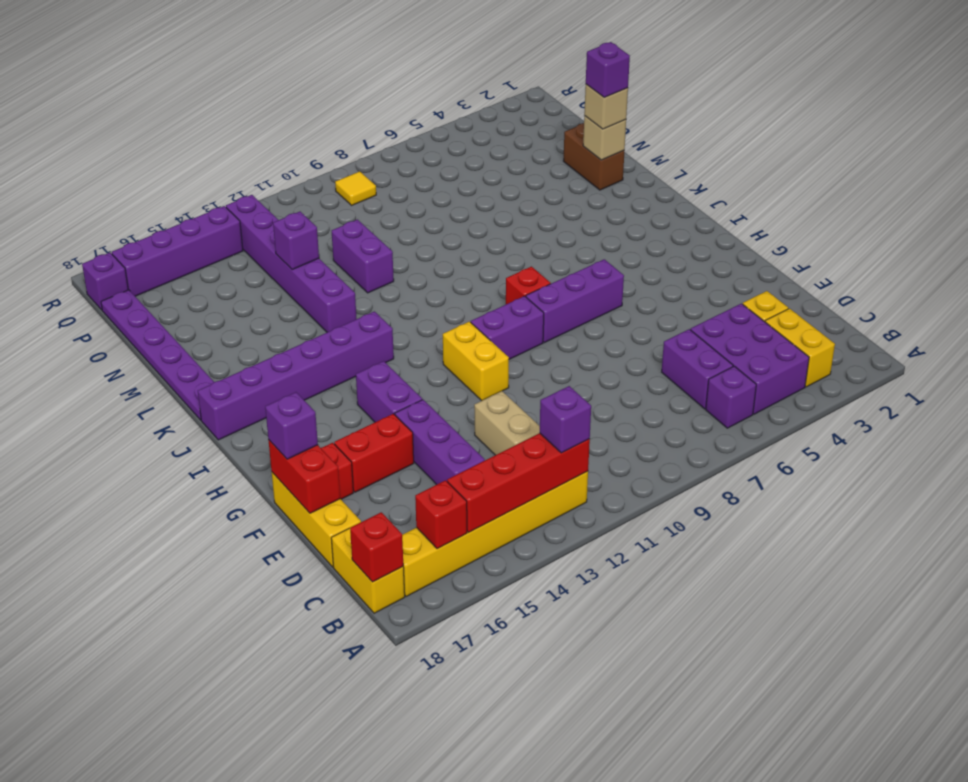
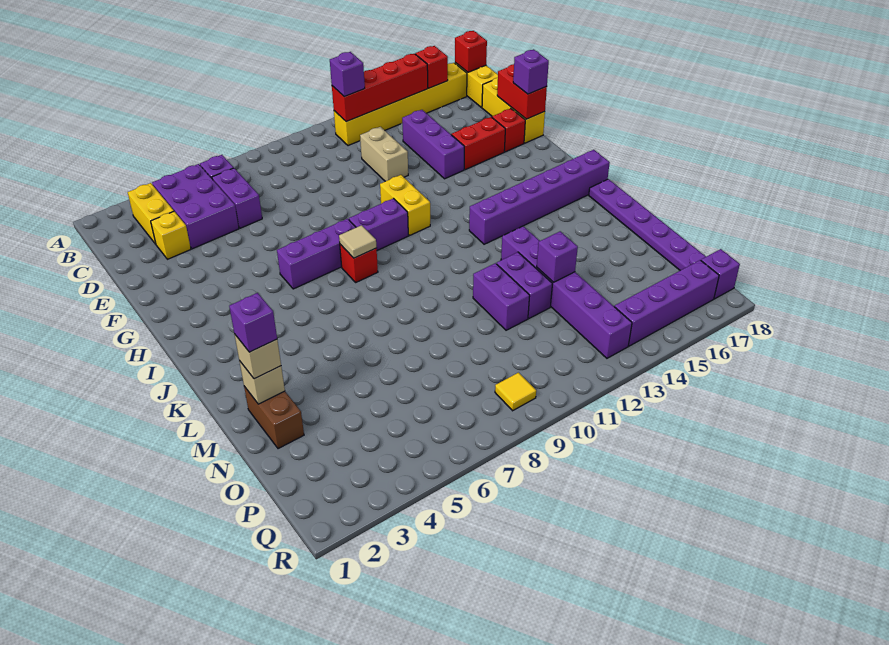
purple brick G14:H14 level 1 -> purple brick M12:N12 level 1
none -> tan tile I8 level 2

